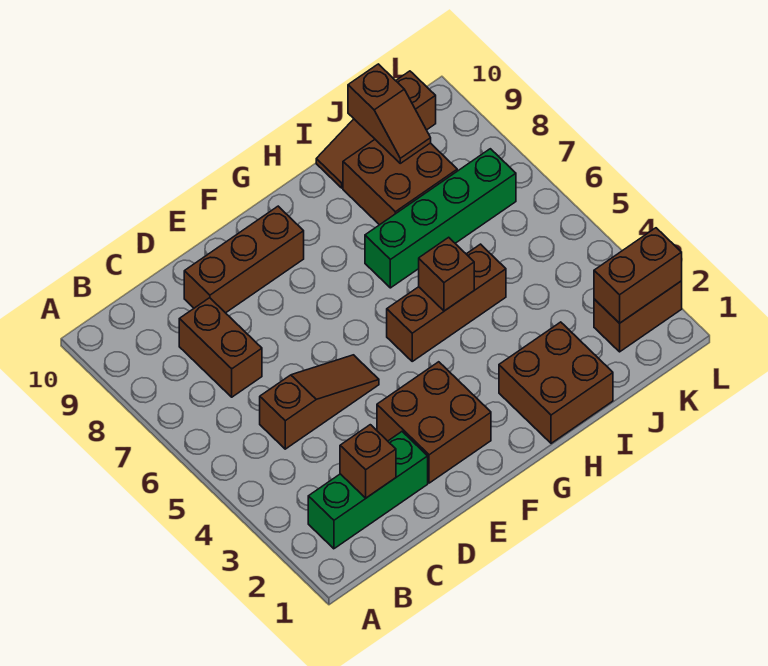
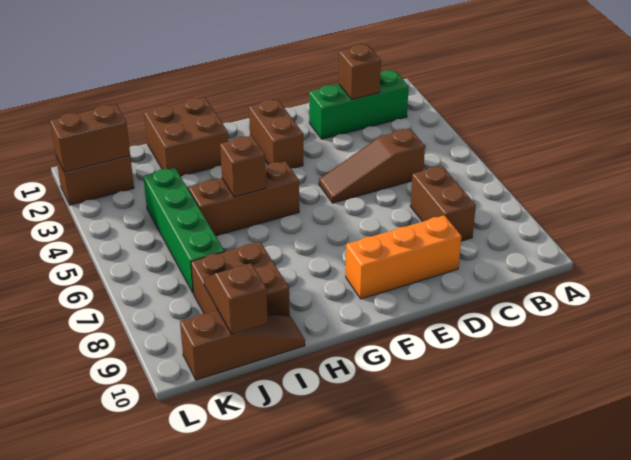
brown brick D9:F9 level 1 -> orange brick D9:F9 level 1
brown brick E2:F3 level 1 -> brown brick F2:F3 level 1
green brick H7:K7 level 1 -> green brick J4:J7 level 1

